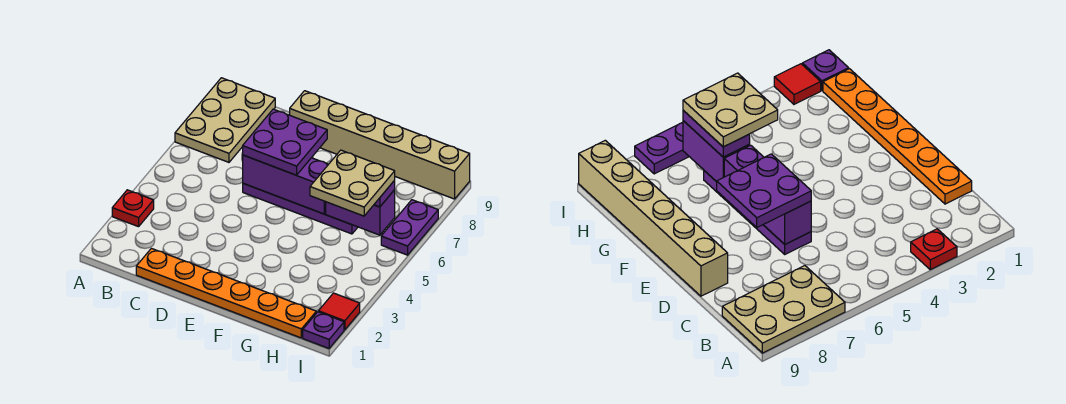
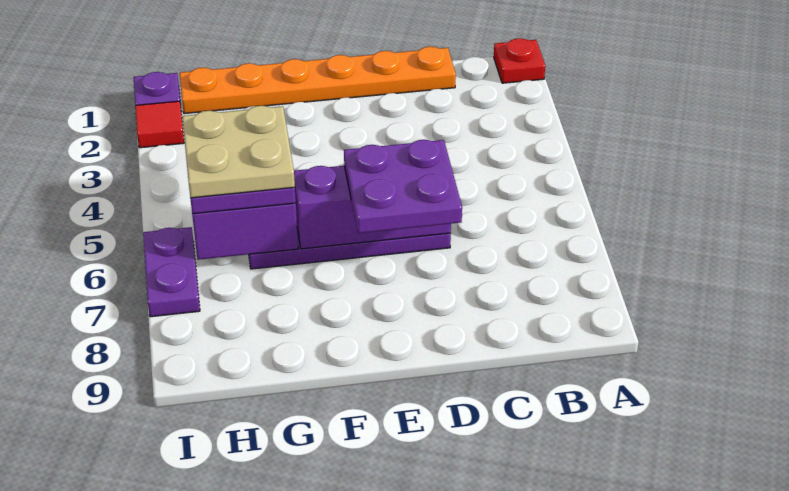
red plate A3 level 1 -> red plate A1 level 1
tan plate A7:B9 level 1 -> none
tan brick D9:I9 level 1 -> none

